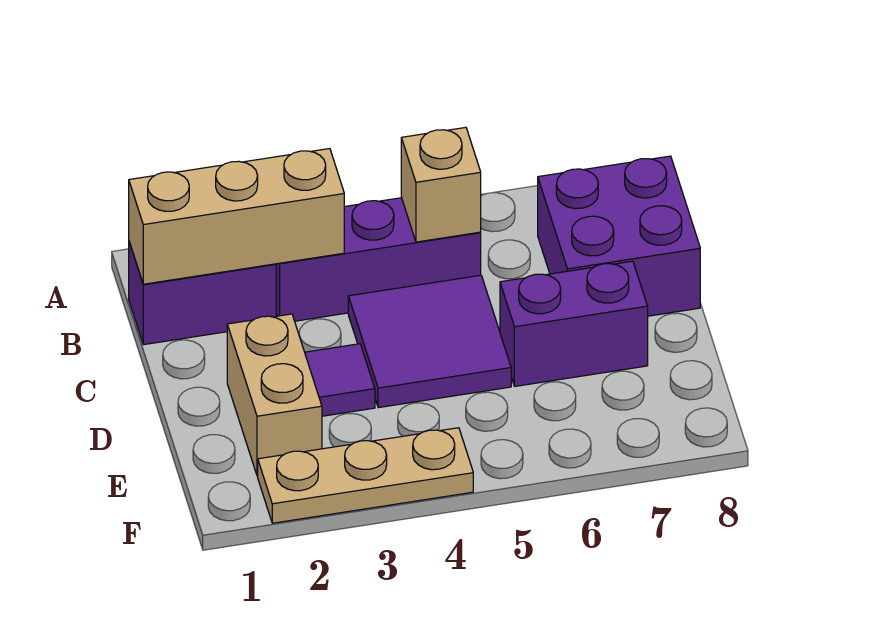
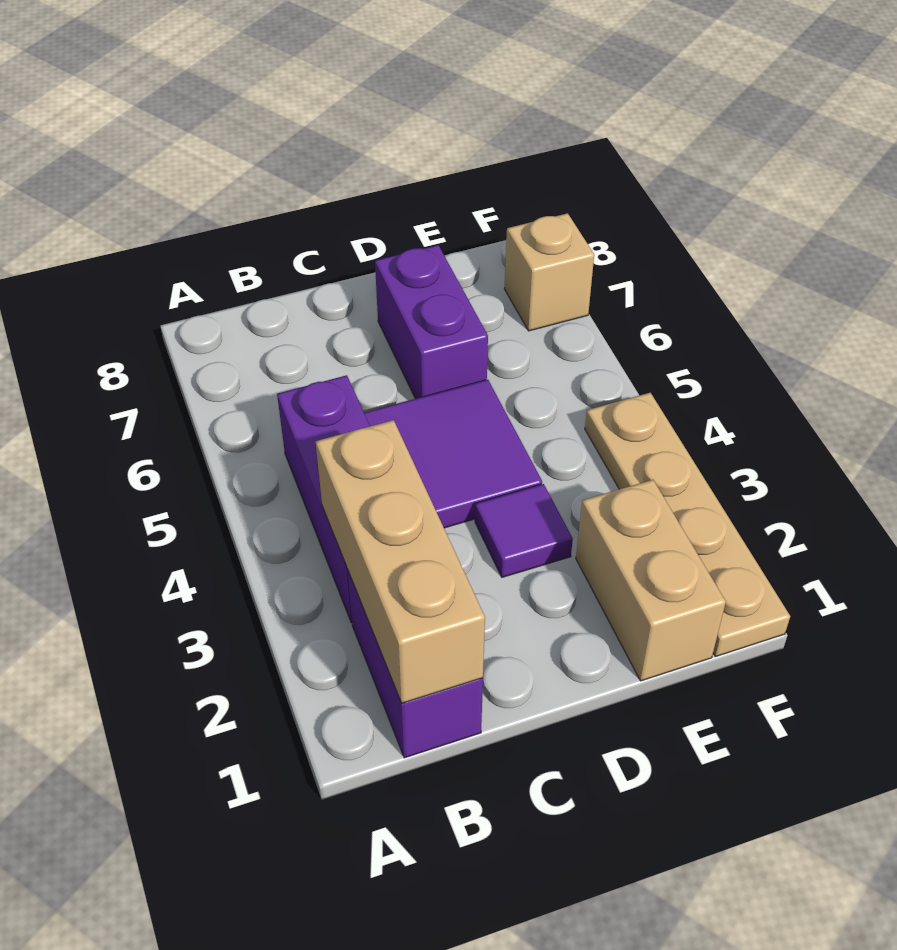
tan brick B5 level 2 -> tan brick F7 level 1
purple brick B7:C8 level 1 -> none
tan brick D2:E2 level 1 -> tan brick E1:E2 level 1
tan plate F2:F4 level 1 -> tan plate F1:F4 level 1

